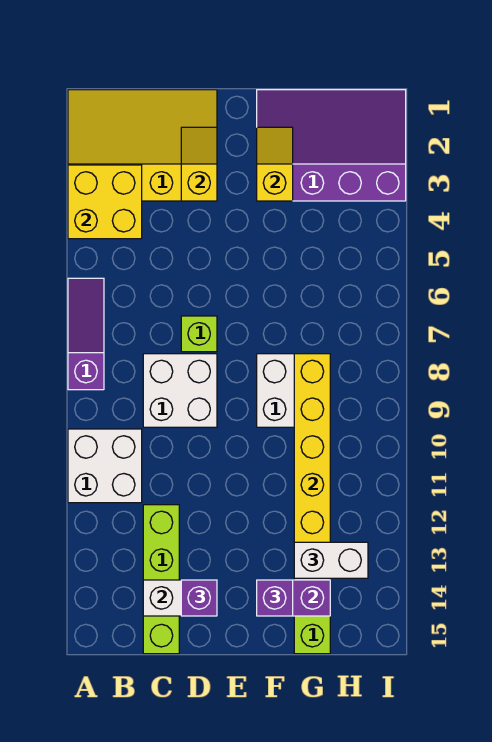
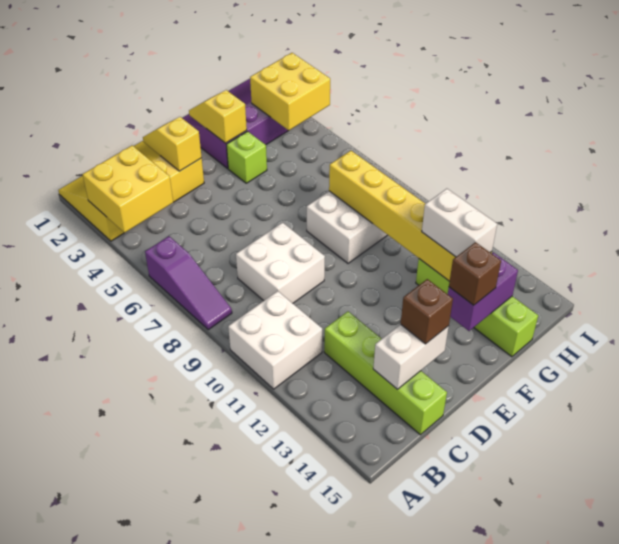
purple slope A6:A8 level 1 top 8 -> purple slope A6:A8 level 1 top 6
lime brick D7 level 1 -> lime brick F4 level 1
purple brick D14 level 3 -> brown brick D14 level 3
purple brick F14 level 3 -> brown brick F14 level 3
white brick G13:H13 level 3 -> white brick G12:G13 level 3
none -> yellow brick H3:I4 level 2

